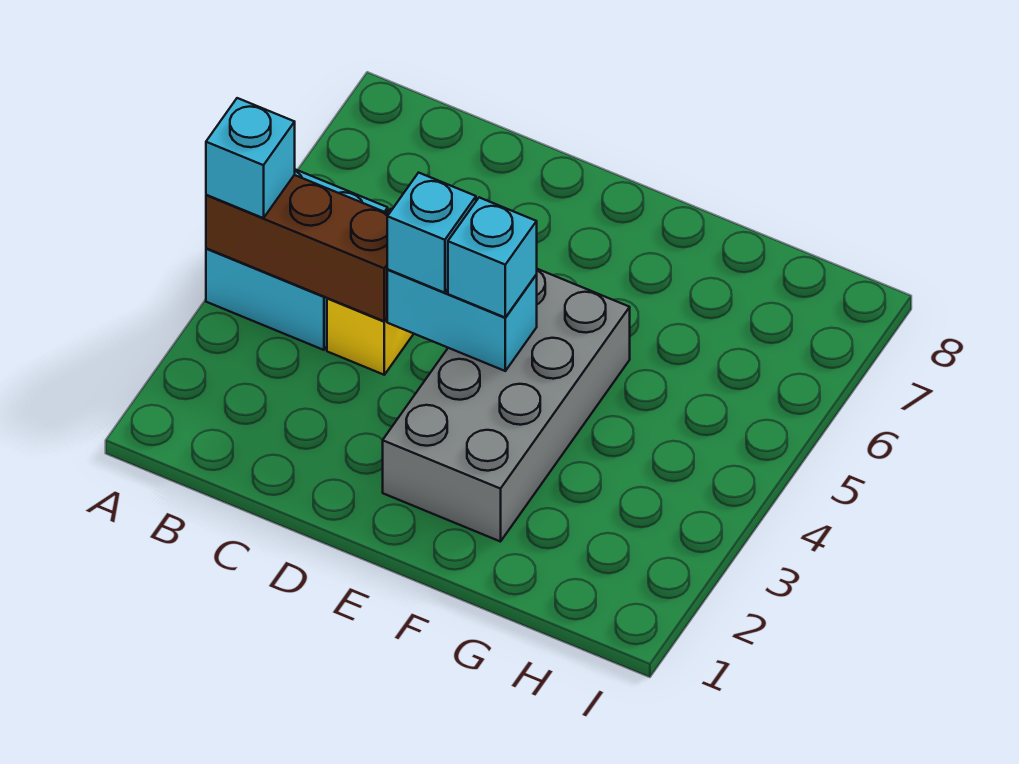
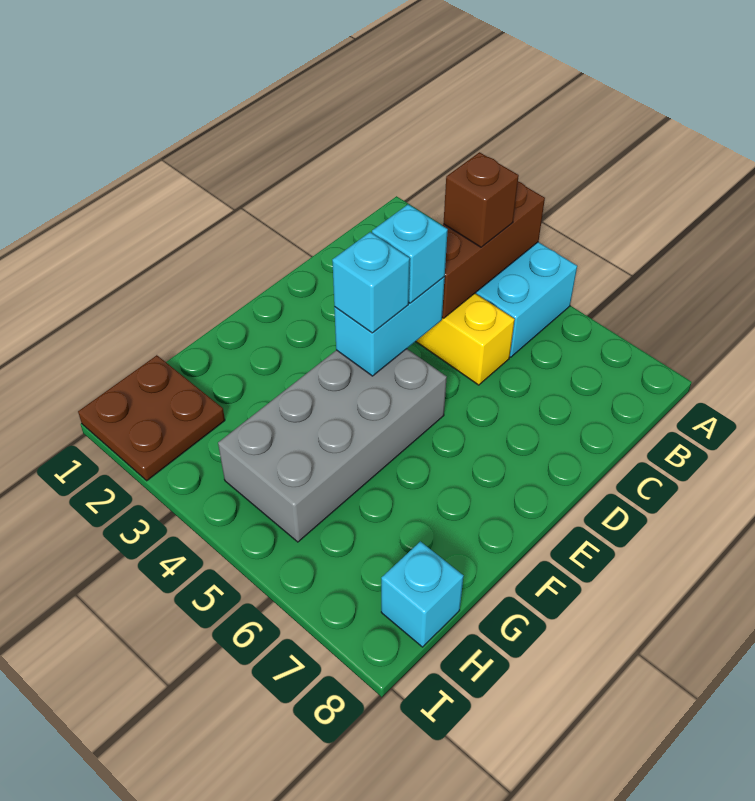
cyan brick A4 level 3 -> cyan brick H8 level 1
none -> brown brick B4 level 3
grey brick E2:F5 level 1 -> grey brick E4:H5 level 1
none -> brown plate H1:I2 level 1

